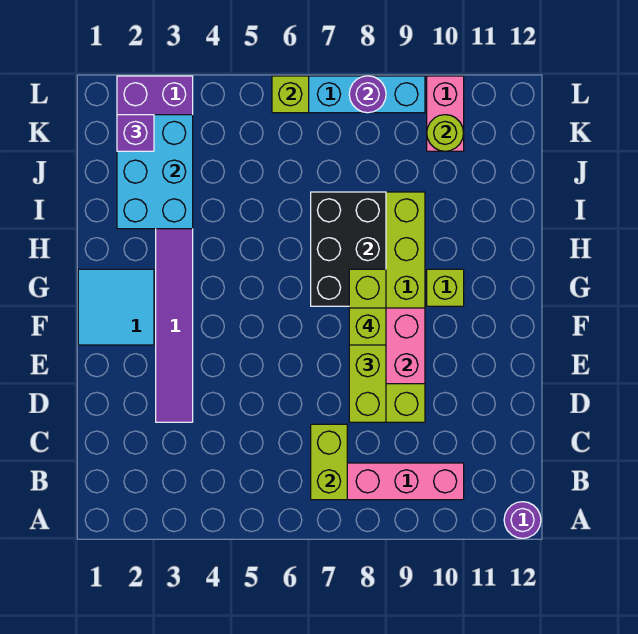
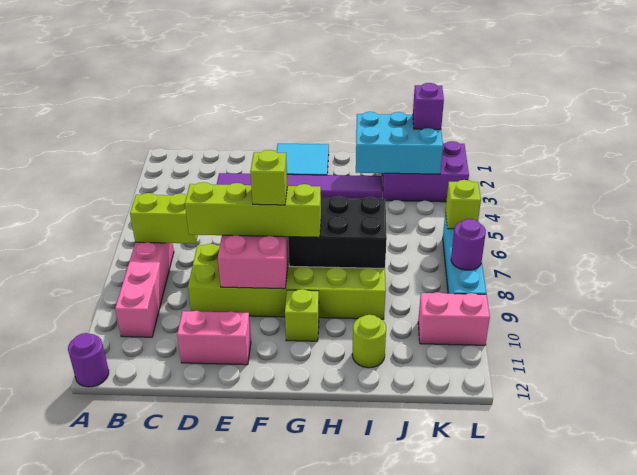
none -> pink brick D11:E11 level 1
lime round brick K10 level 2 -> lime round brick I11 level 1

